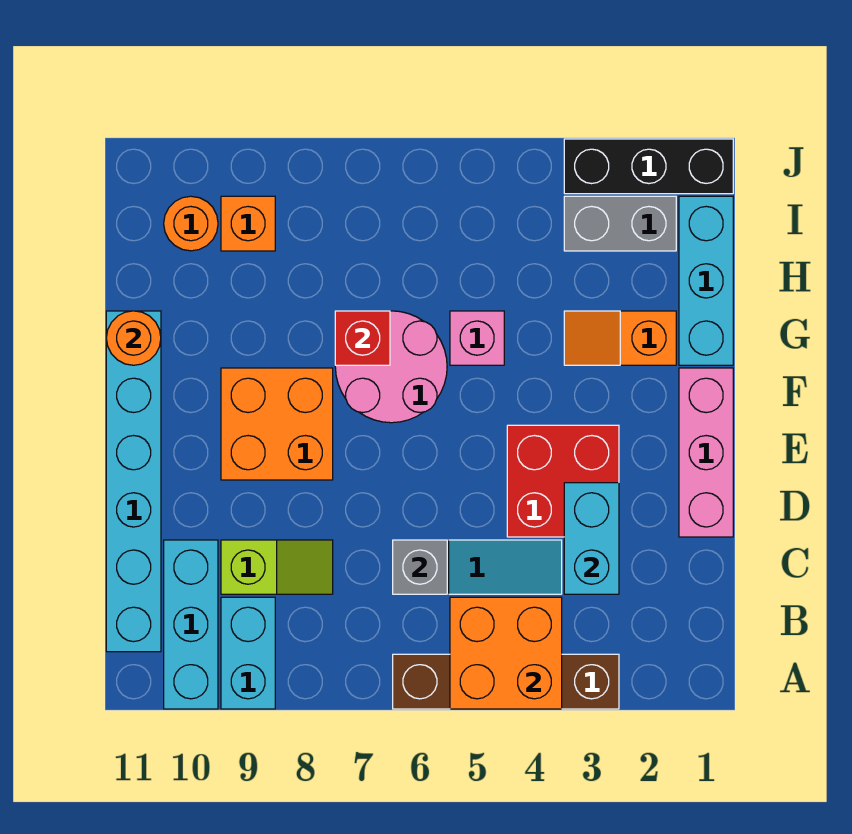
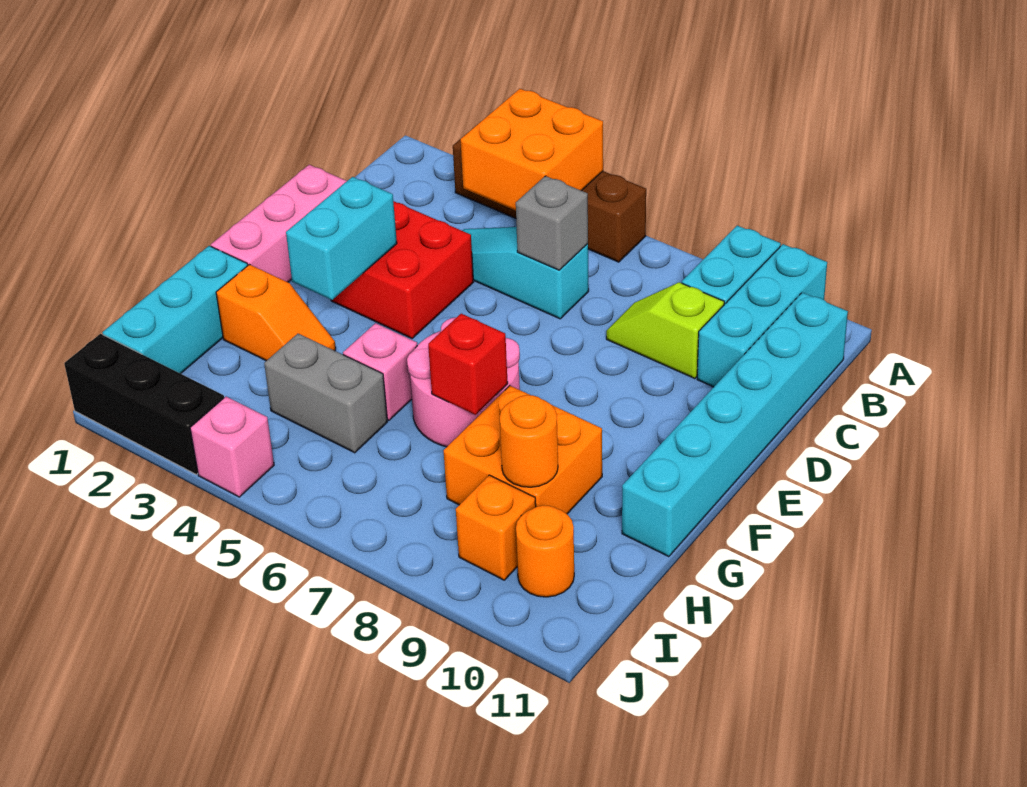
cyan brick C3:D3 level 2 -> cyan brick E3:F3 level 2
orange brick E8:F9 level 1 -> orange brick G8:H9 level 1
orange round brick G11 level 2 -> orange round brick H9 level 2
grey brick I2:I3 level 1 -> grey brick H4:H5 level 1
none -> pink brick J4 level 1

